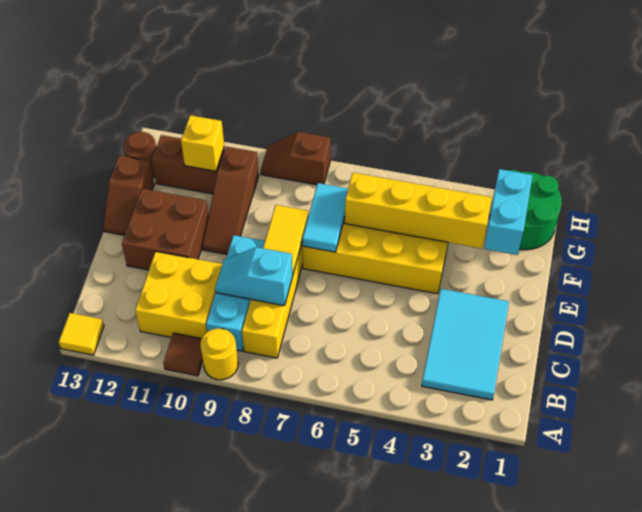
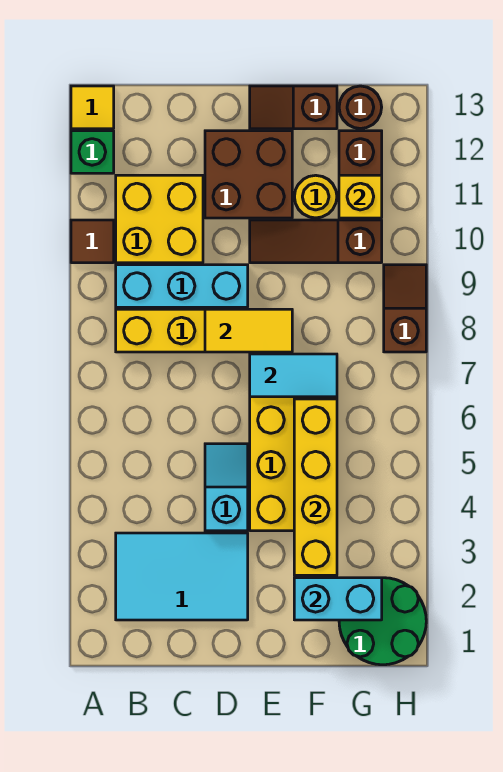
yellow round brick A9 level 1 -> yellow round brick F11 level 1
none -> green brick A12 level 1
cyan slope C8:C9 level 2 top 8 -> cyan slope D4:D5 level 1 top 4

